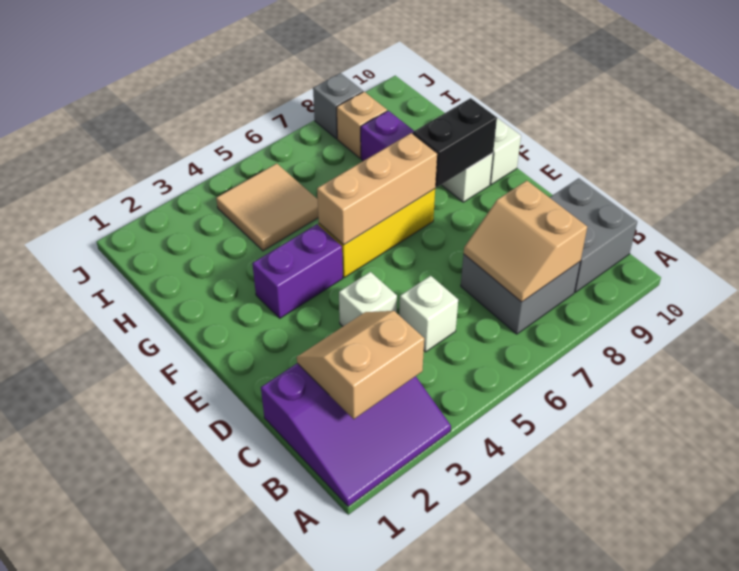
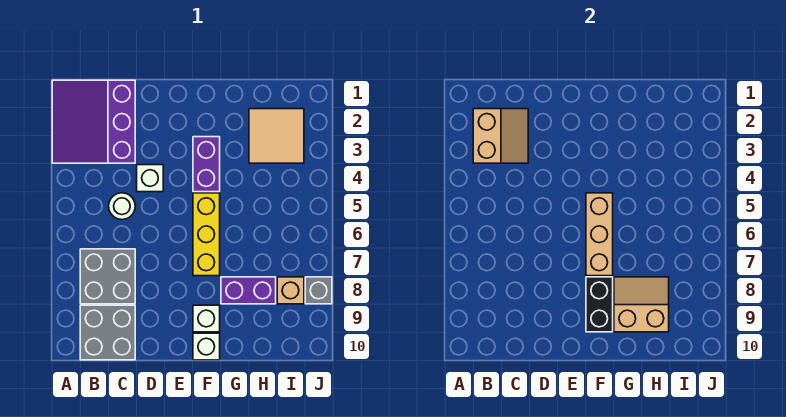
tan slope B7:C8 level 2 top 8 -> tan slope G8:H9 level 2 top 9
white brick C5 level 1 -> white round brick C5 level 1
tan tile H4:I5 level 1 -> tan tile H2:I3 level 1

